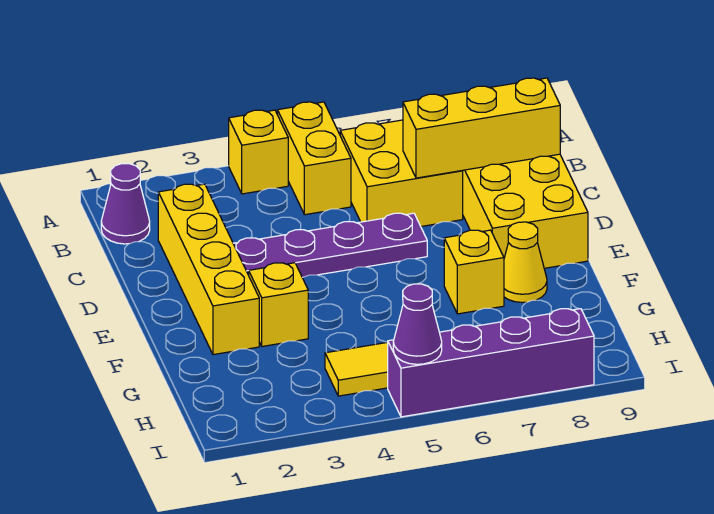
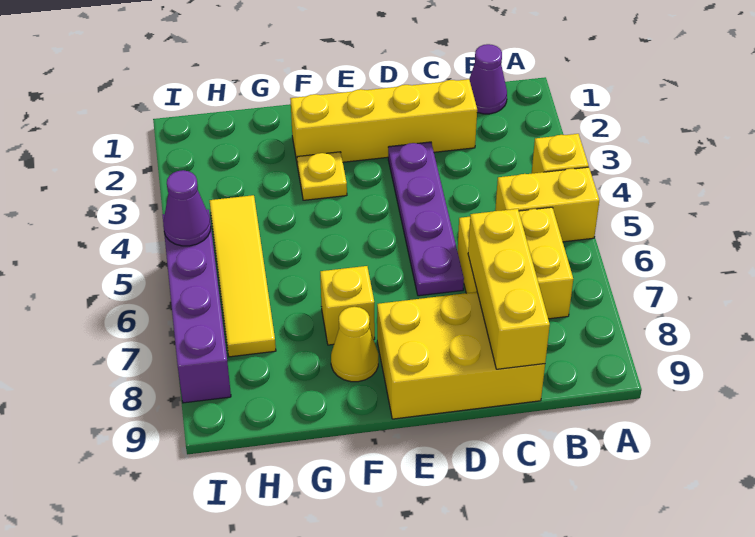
yellow brick F3 level 1 -> yellow plate F3 level 1

